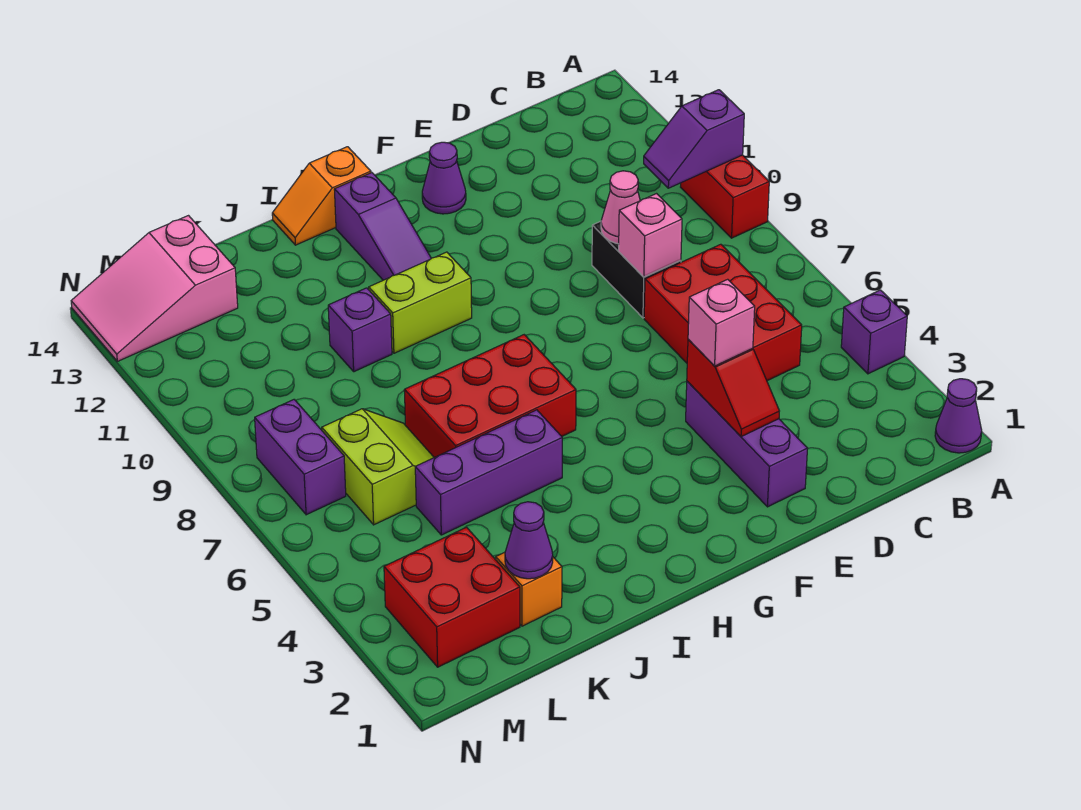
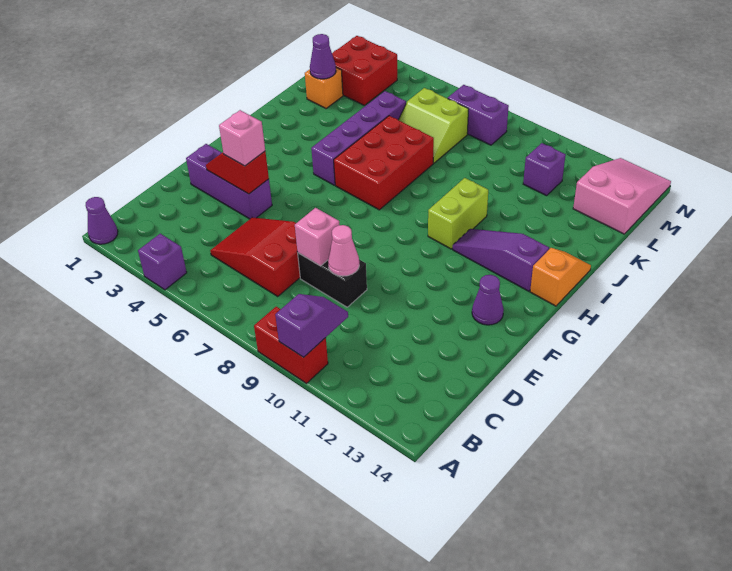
red brick C5:D7 level 1 -> red slope C5:D7 level 1 top 7
purple brick I5:K5 level 1 -> purple brick H5:K5 level 1
purple brick J10 level 1 -> purple brick L11 level 1

